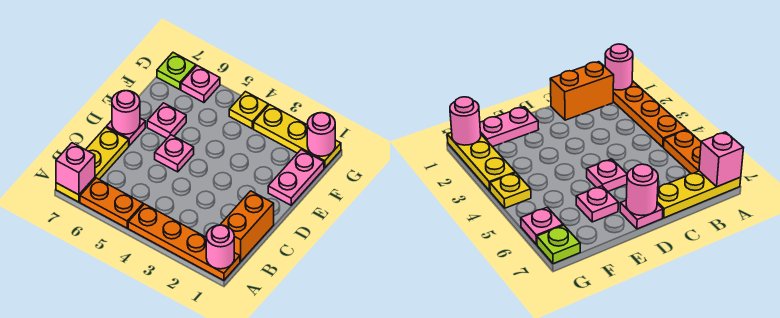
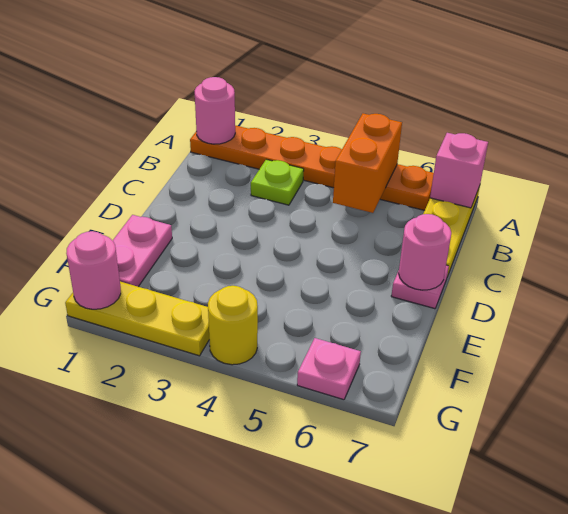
orange brick B1:C1 level 1 -> orange brick A5:B5 level 2
pink plate D5 level 1 -> none
pink plate E6 level 1 -> none
yellow plate G4 level 1 -> yellow round brick G4 level 1
lime plate G7 level 1 -> lime plate B3 level 1

